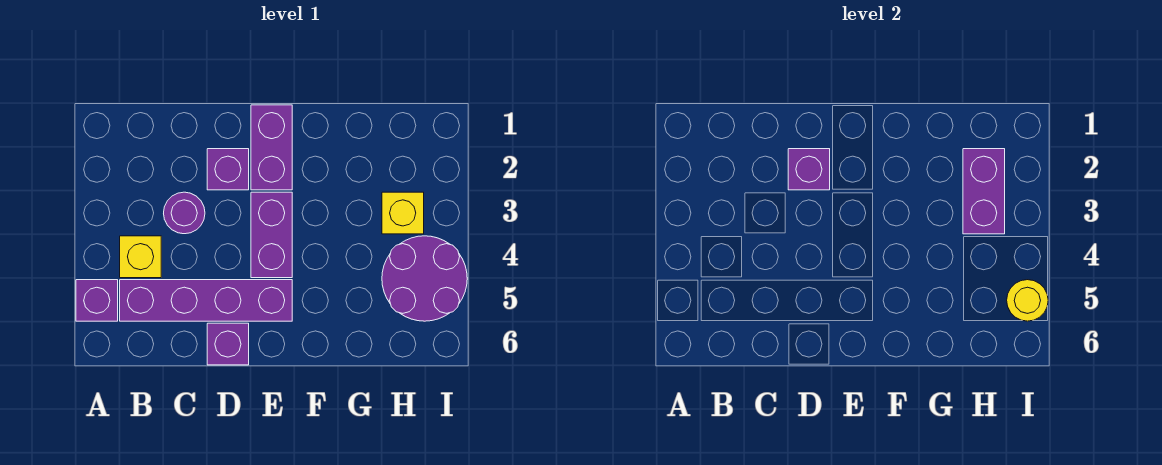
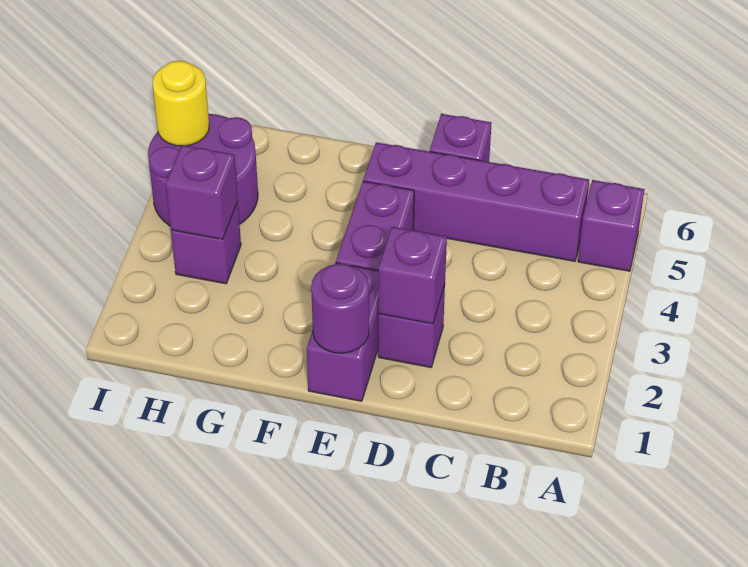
yellow brick B4 level 1 -> none
purple round brick C3 level 1 -> purple round brick E1 level 2
purple brick H2:H3 level 2 -> purple brick H3 level 2
yellow brick H3 level 1 -> purple brick H3 level 1

